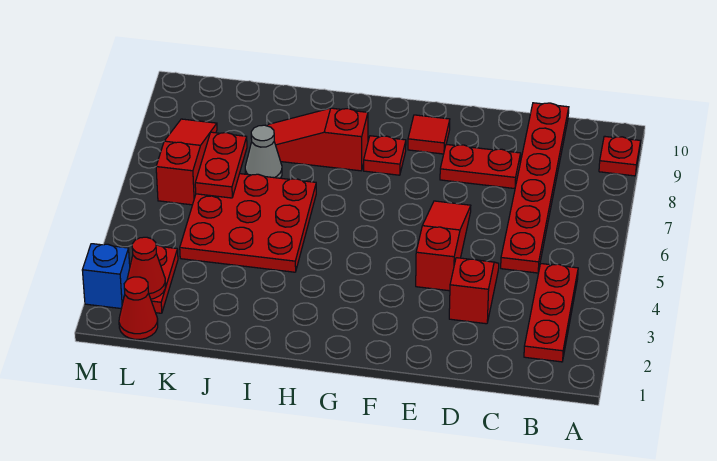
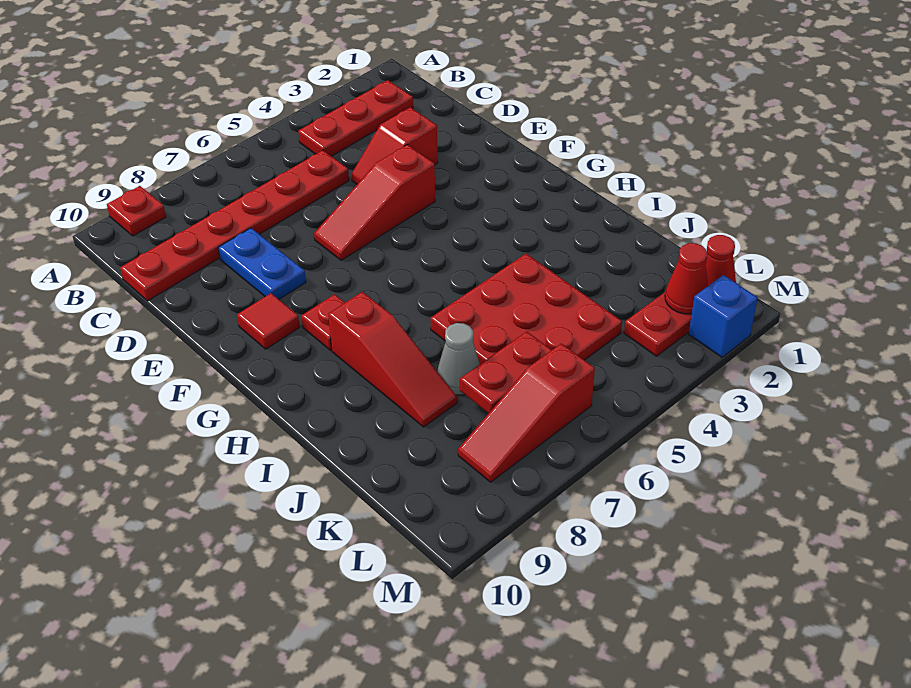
red plate D8:E8 level 1 -> blue plate D8:E8 level 1

